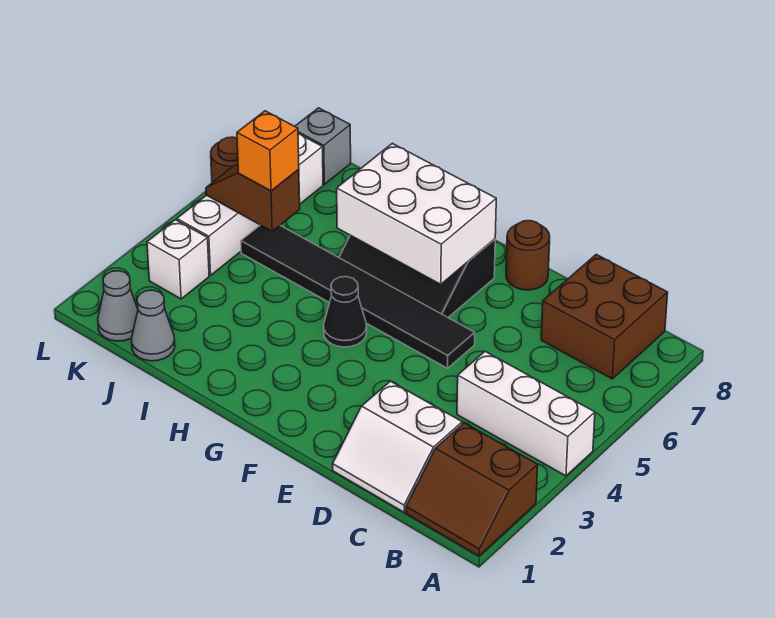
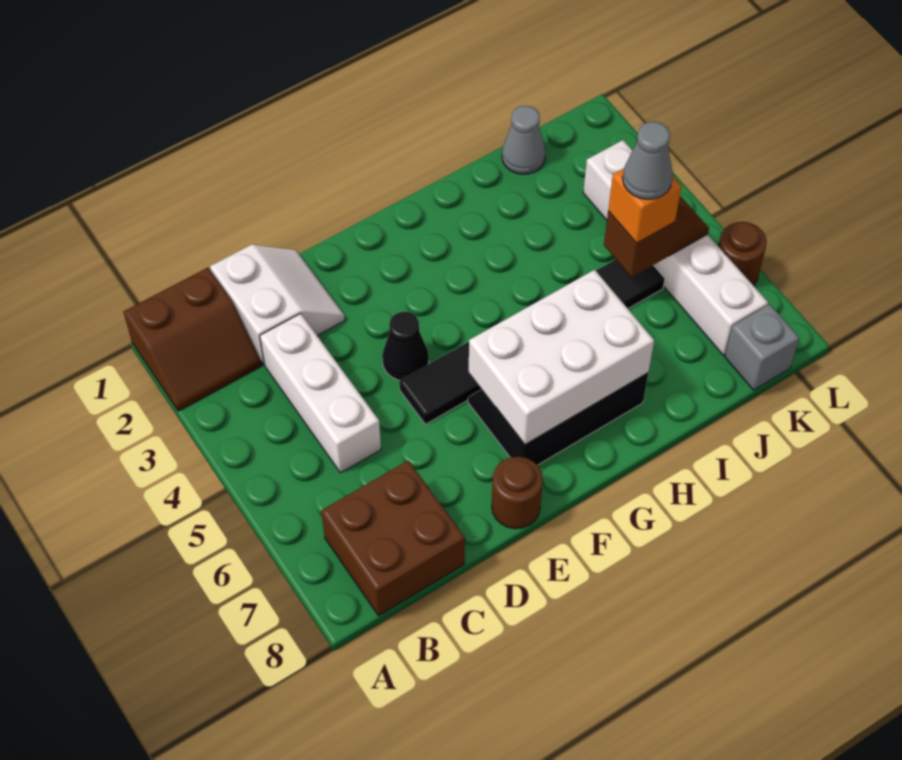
brown slope A1:B2 level 1 top 2 -> brown slope A1:B2 level 1 top 1
white brick A4:C4 level 1 -> white brick C3:C5 level 1
white slope C1:D2 level 1 top 2 -> white slope C1:D2 level 1 top C
black cone G4 level 1 -> black cone E4 level 1
grey cone K1 level 1 -> grey cone J5 level 4

